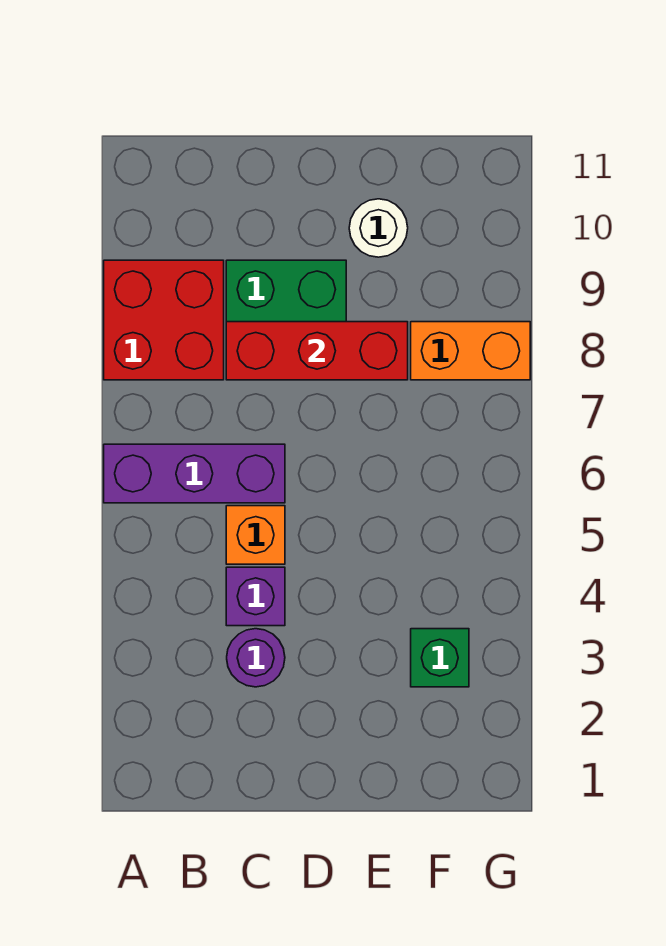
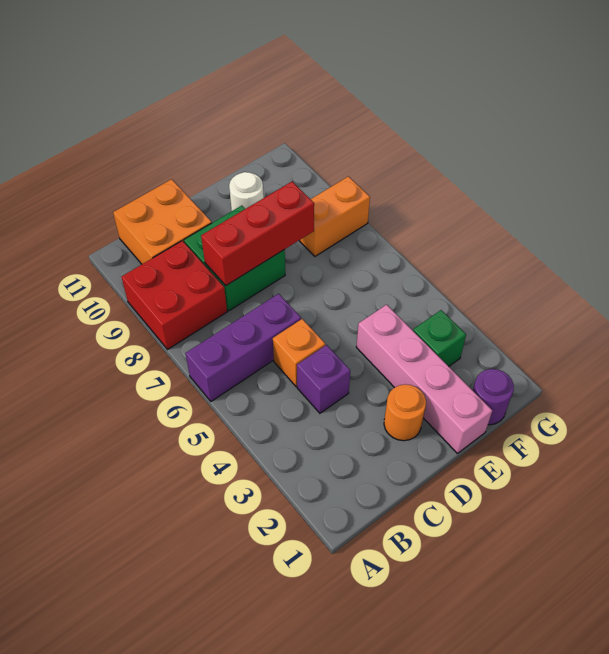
none -> orange brick B10:C11 level 1
purple round brick C3 level 1 -> purple round brick F1 level 1
none -> orange round brick D2 level 1
none -> pink brick E1:E4 level 1

